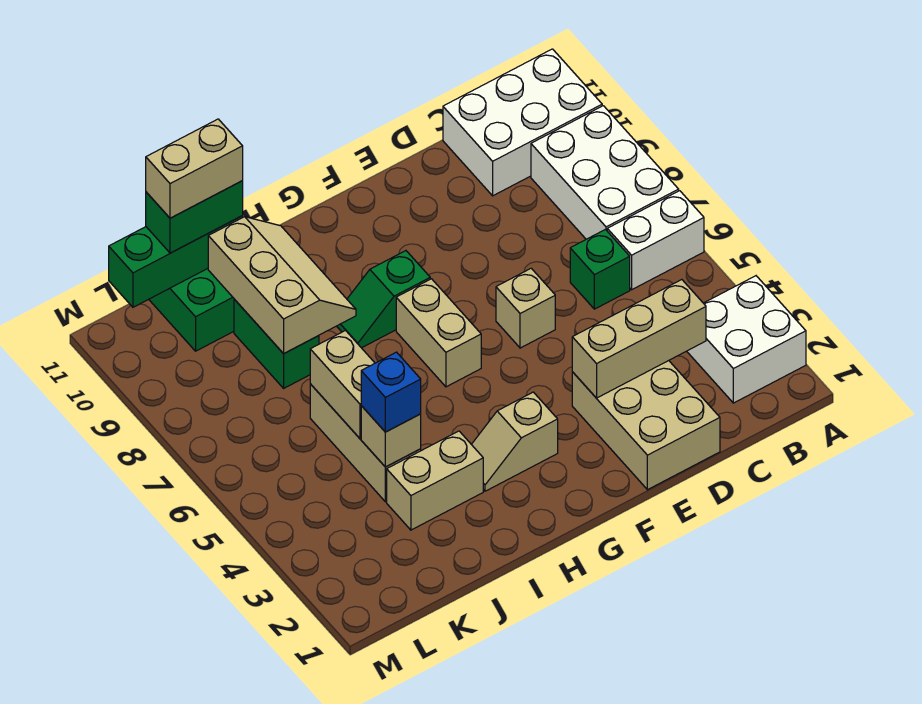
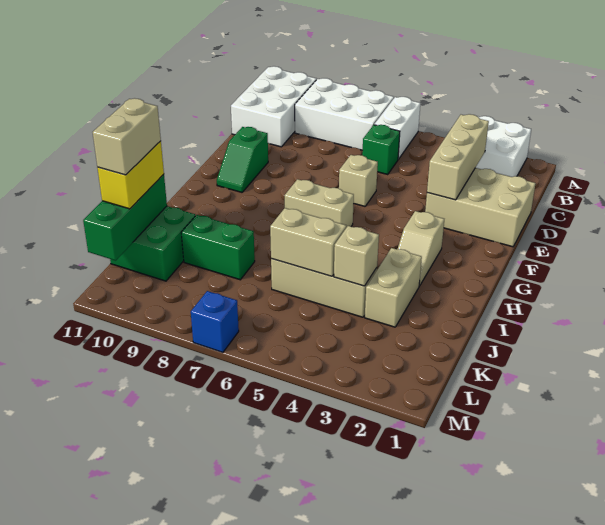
green slope G8:H8 level 1 top G -> green slope E10:F10 level 1 top E
tan slope I8:J10 level 2 top J -> none
blue brick J4 level 3 -> blue brick M7 level 1
green brick J11:K11 level 3 -> yellow brick J11:K11 level 3

